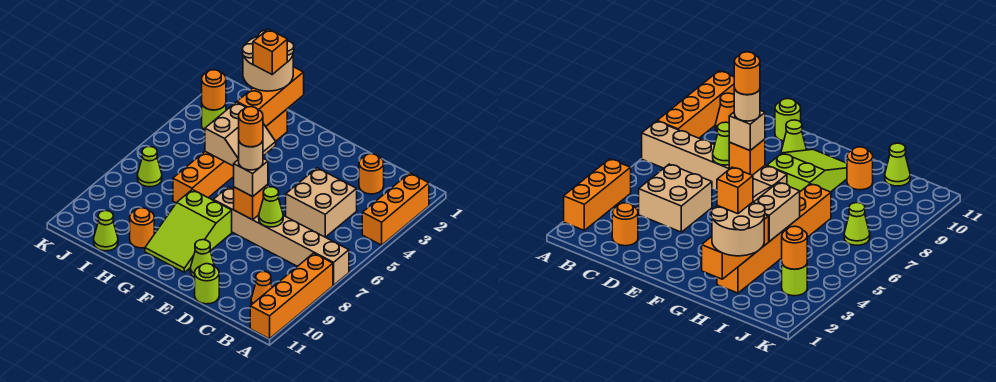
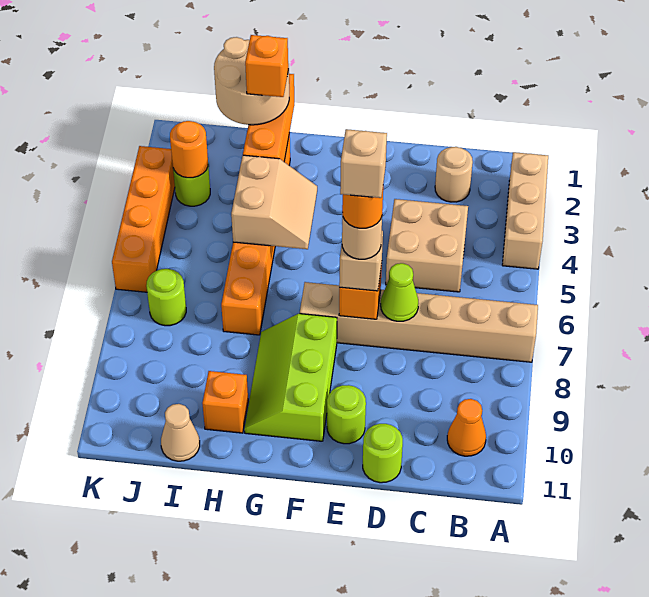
orange brick A2:A4 level 1 -> tan brick A2:A4 level 1
orange brick A8:A11 level 1 -> orange brick K3:K6 level 1
orange round brick C2 level 1 -> tan round brick C2 level 1
none -> tan brick E7 level 6
lime cone E10 level 1 -> lime round brick E10 level 1
lime slope F8:G10 level 1 top 8 -> lime slope F8:G10 level 1 top F
orange round brick H10 level 1 -> orange brick H10 level 1
lime cone I11 level 1 -> tan cone I11 level 1
lime cone J7 level 1 -> lime round brick J7 level 1

